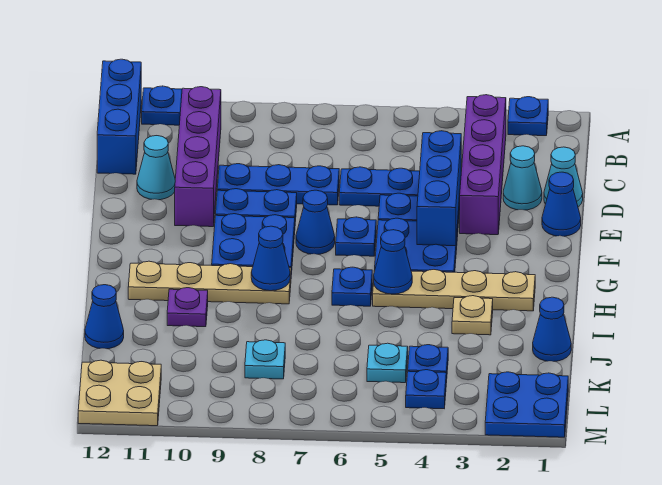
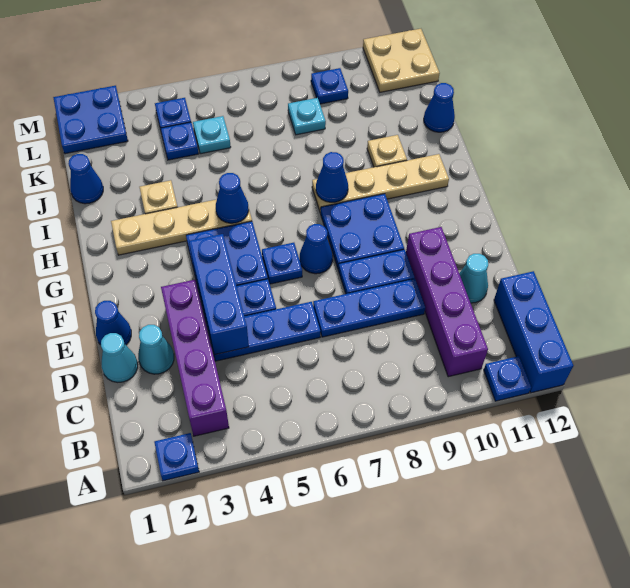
blue plate H6 level 1 -> blue plate L9 level 1
purple plate I10 level 1 -> tan plate I10 level 1

